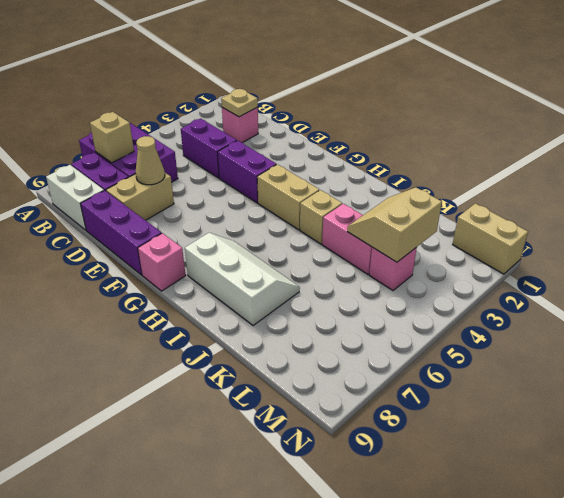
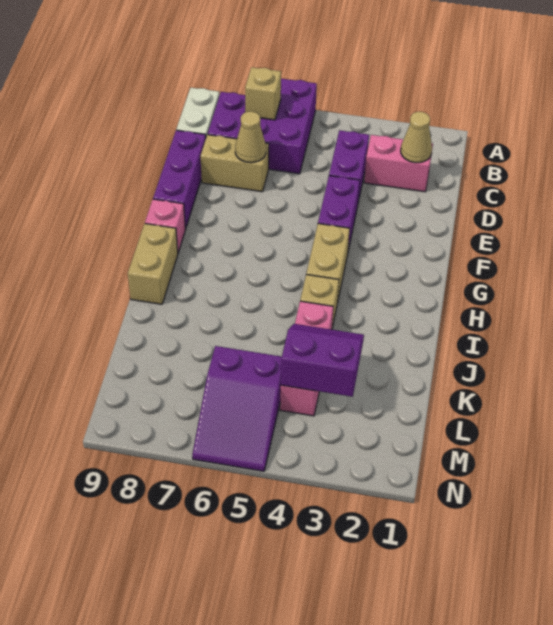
pink brick C2 level 1 -> pink brick C2:C3 level 1
tan plate C2 level 2 -> tan cone C2 level 2
white slope H7:J8 level 1 top 8 -> none
tan slope K3:L4 level 2 top L -> purple slope K3:L4 level 2 top L
none -> purple slope L5:N6 level 1 top L
tan brick M1:N1 level 1 -> tan brick H9:I9 level 1

